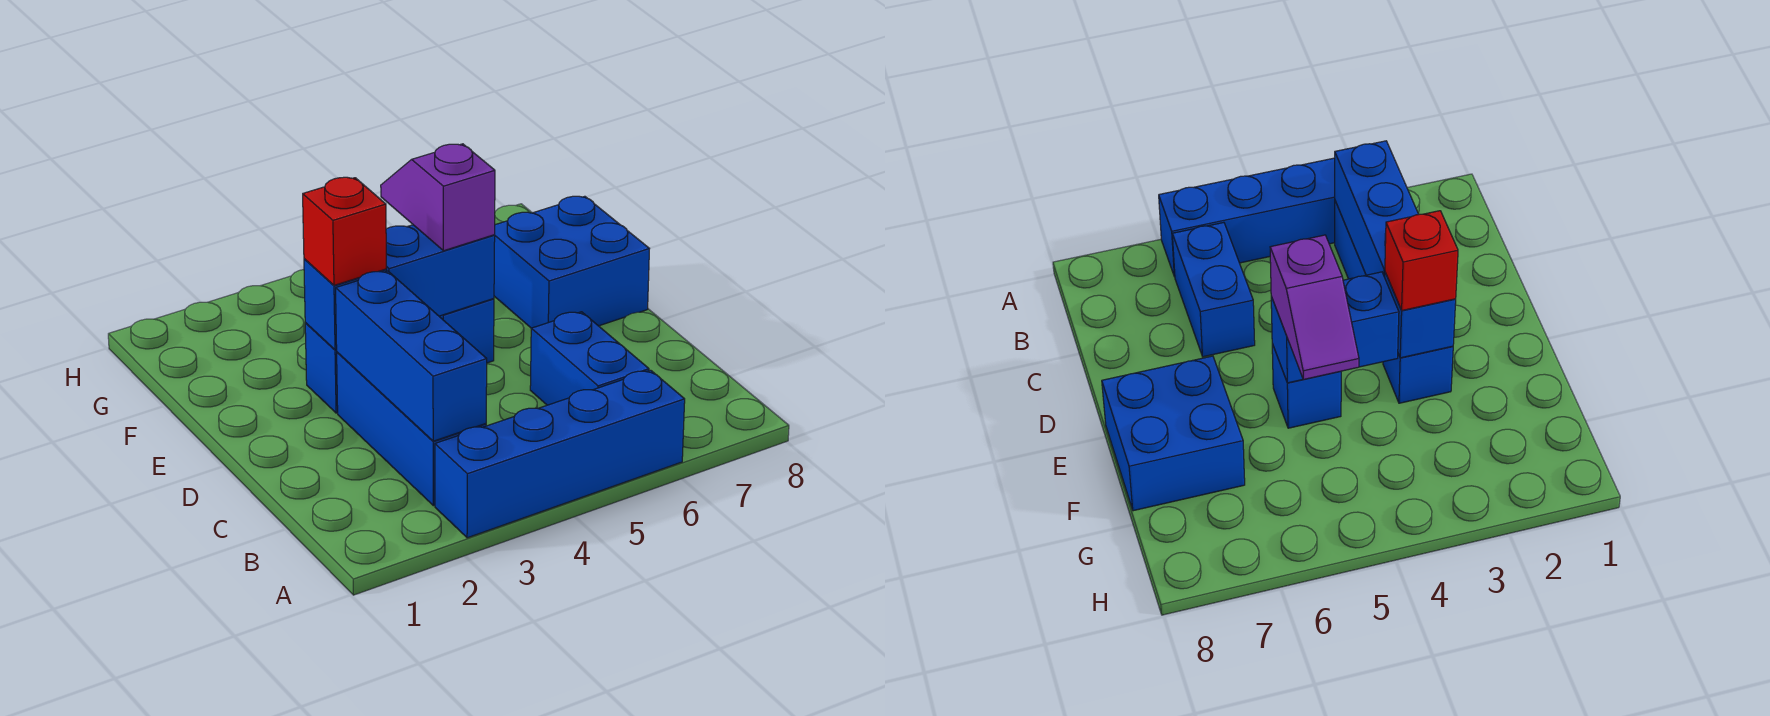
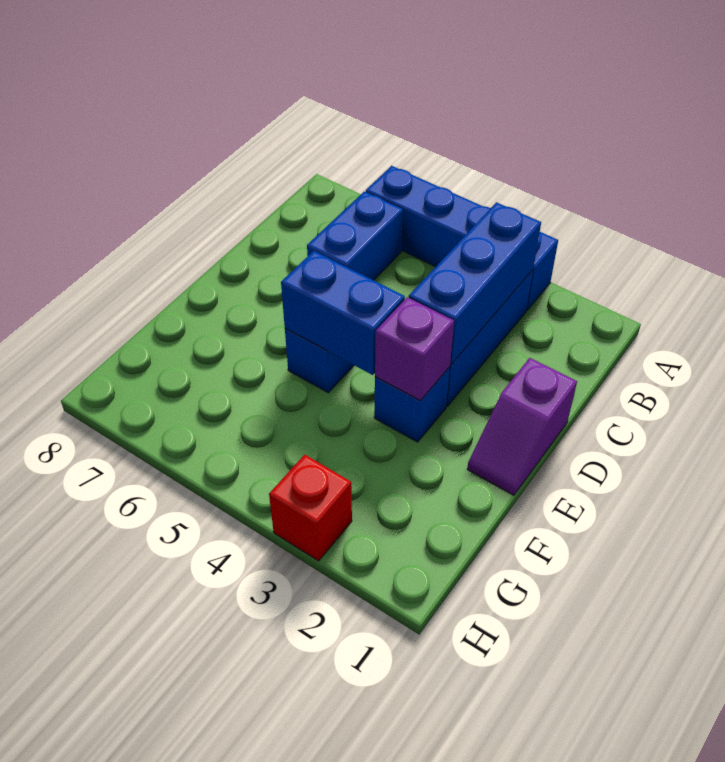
blue brick E3 level 2 -> purple brick E3 level 2
red brick E3 level 3 -> red brick H3 level 1
purple slope E5:F5 level 3 top E -> purple slope D1:E1 level 1 top D
blue brick E7:F8 level 1 -> none

